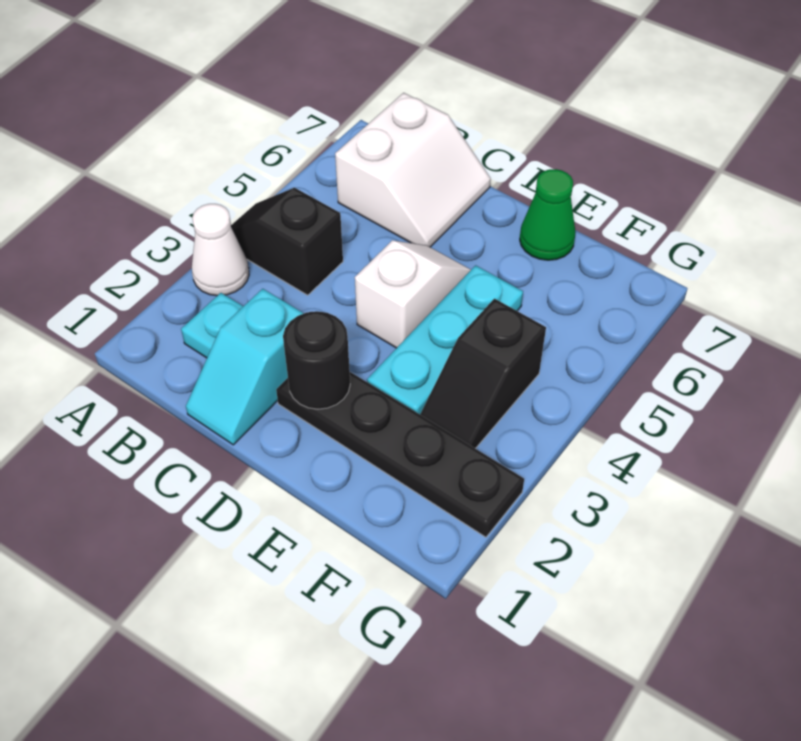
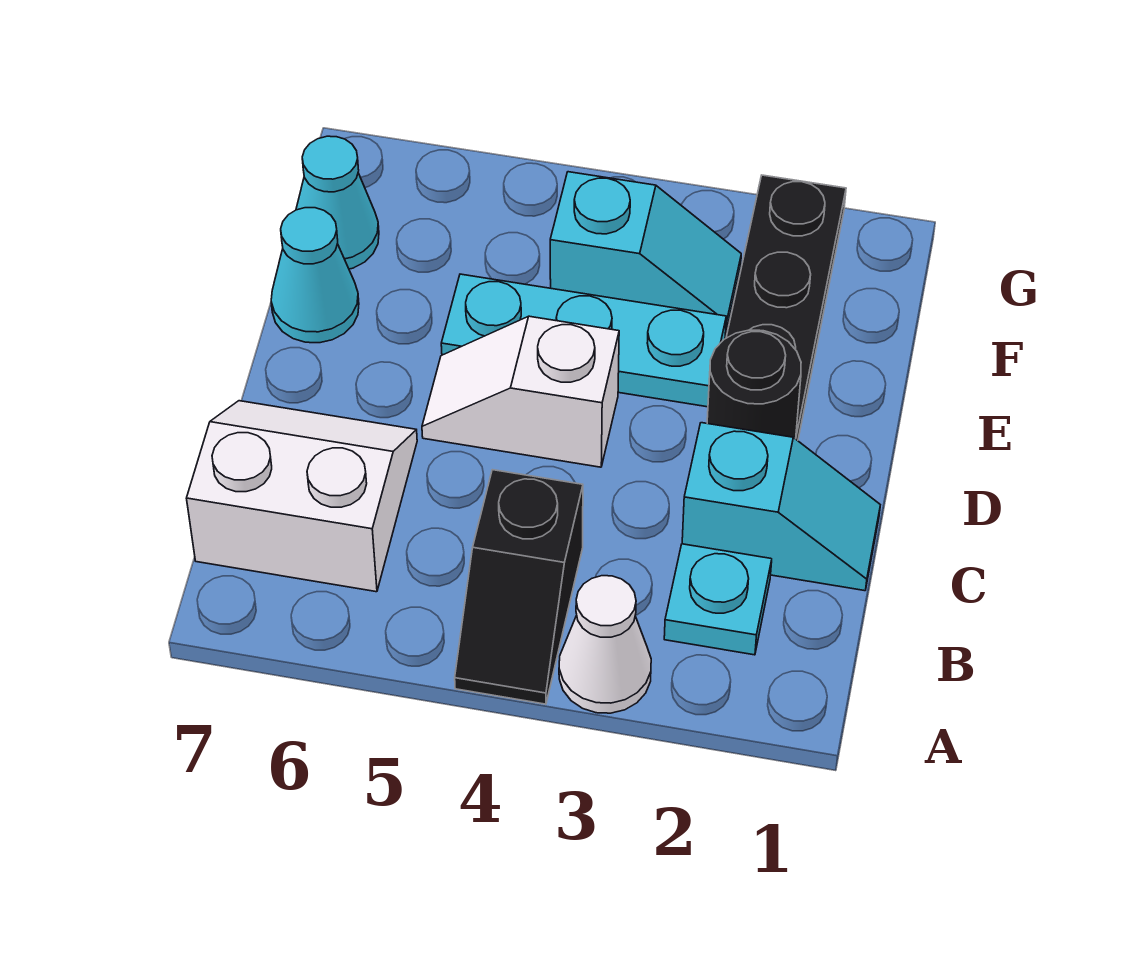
green cone E7 level 1 -> cyan cone E7 level 1
black slope F3:F4 level 1 top 4 -> cyan slope F3:F4 level 1 top 4
none -> cyan cone F7 level 1

